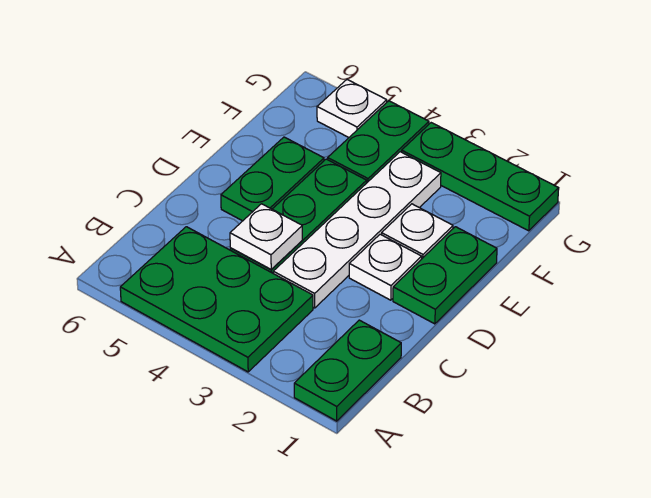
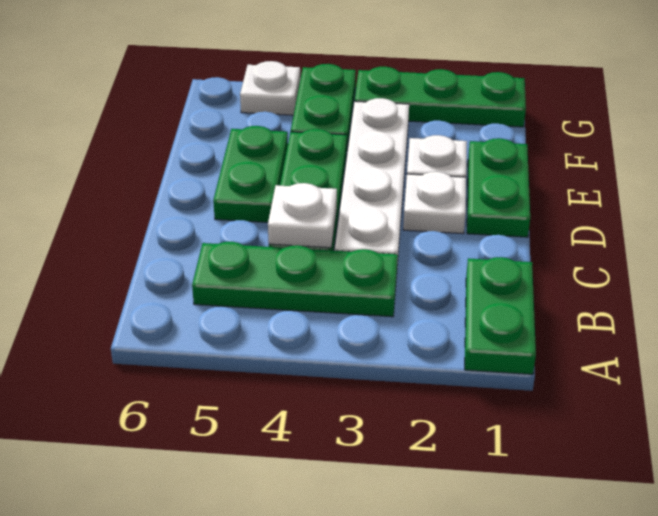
green plate A3:B5 level 1 -> green plate B3:B5 level 1

